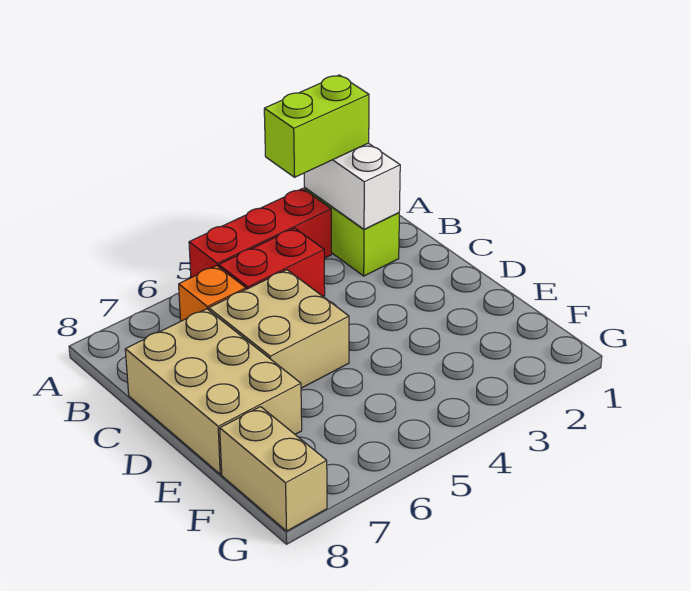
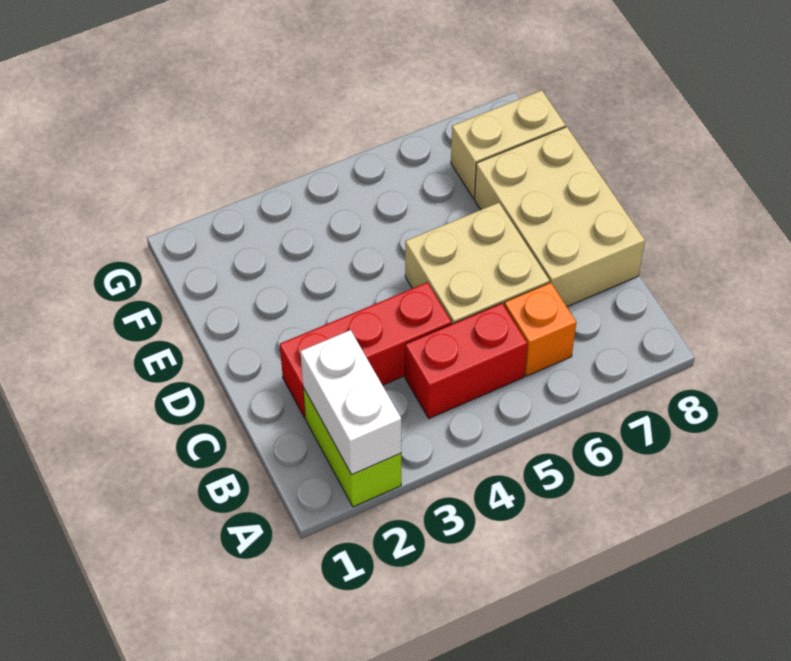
lime brick A2:A3 level 3 -> none
red brick A3:A5 level 1 -> red brick C2:C4 level 1
tan brick F8:G8 level 1 -> tan brick F7:F8 level 1

